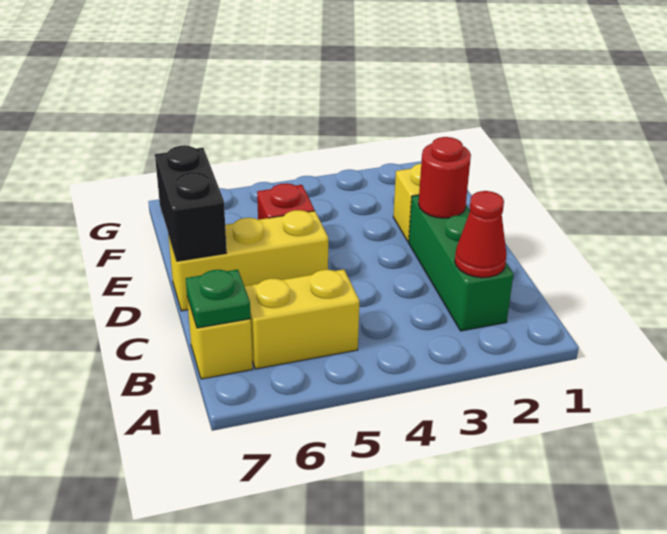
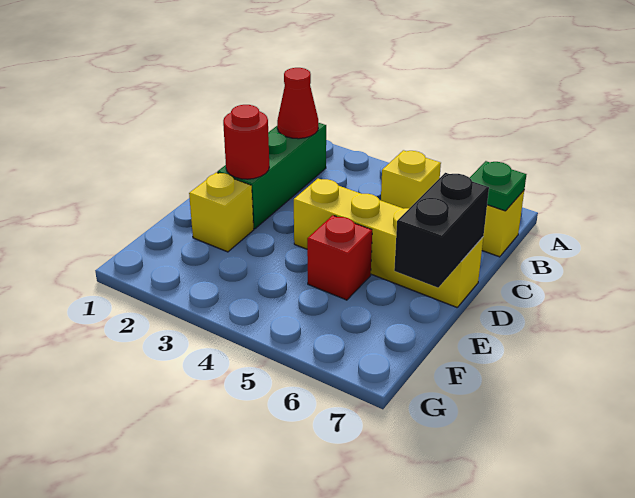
yellow brick B5:B6 level 1 -> yellow brick B5 level 1
yellow brick D5:D7 level 1 -> yellow brick D4:D7 level 1

